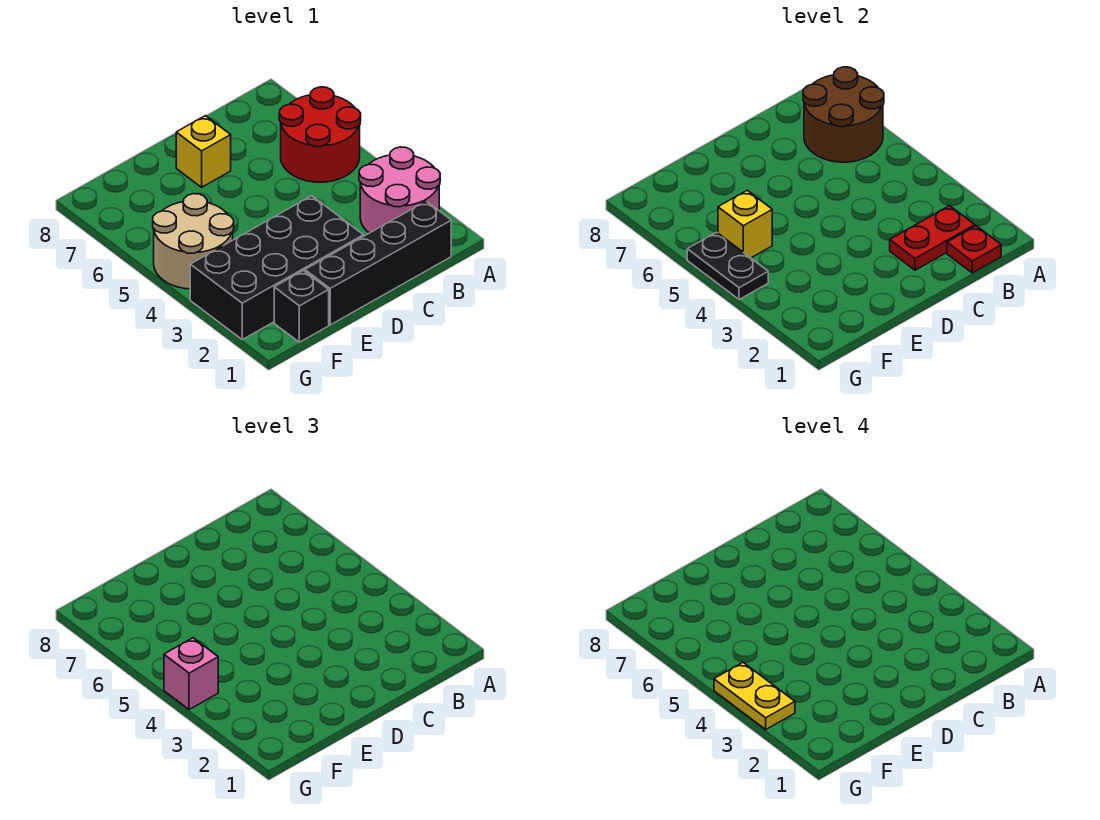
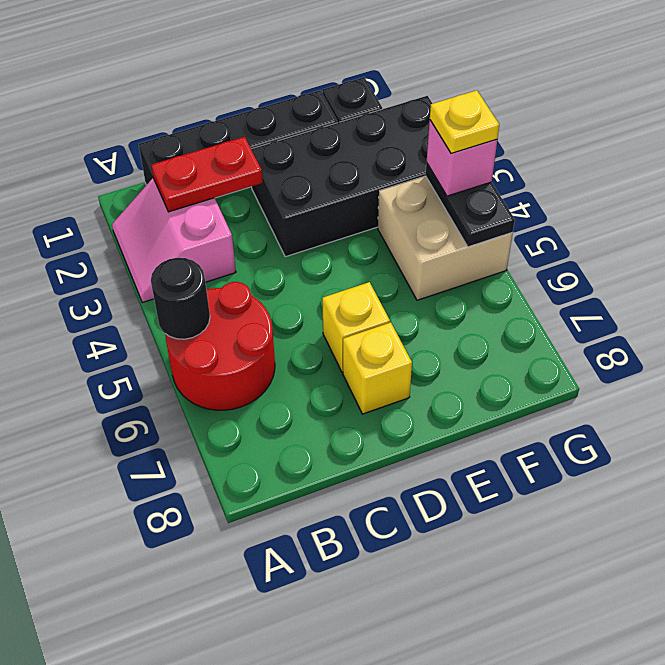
pink round brick A2:B3 level 1 -> pink slope A2:B3 level 1 top B
none -> black round brick A5 level 2
brown round brick A6:B7 level 2 -> none
red plate B1 level 2 -> none
tan round brick F4:G5 level 1 -> tan brick F4:G5 level 1
yellow brick F5 level 2 -> yellow brick D6 level 1
yellow plate G3:G4 level 4 -> yellow plate G4 level 4

